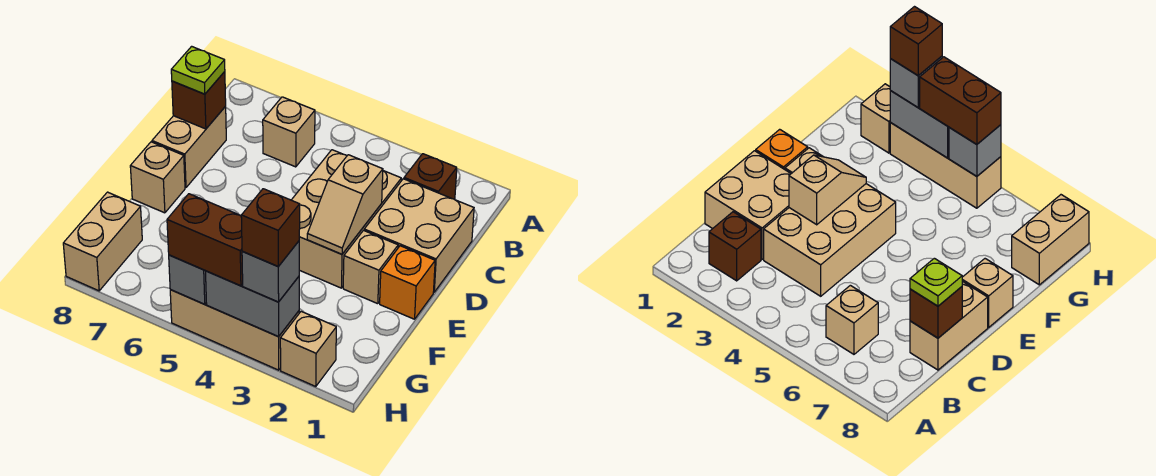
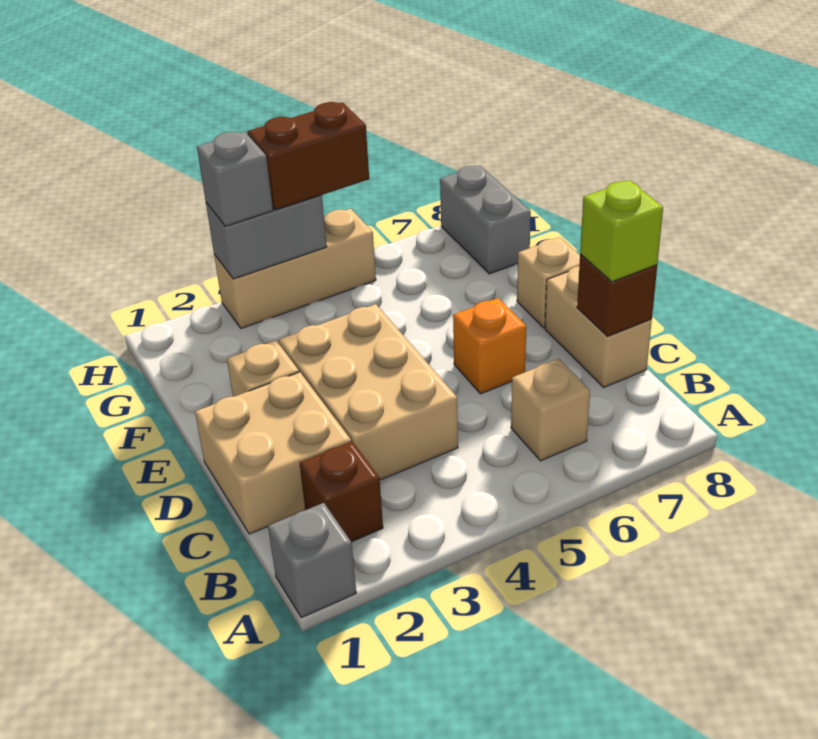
lime plate C8 level 3 -> lime brick C8 level 3
tan slope D3:E3 level 2 top D -> none
orange brick E1 level 1 -> orange brick D6 level 1
tan brick G8:H8 level 1 -> grey brick G8:H8 level 1
tan brick H2 level 1 -> none
brown brick H3 level 4 -> none
grey brick H5 level 2 -> grey brick A1 level 1

